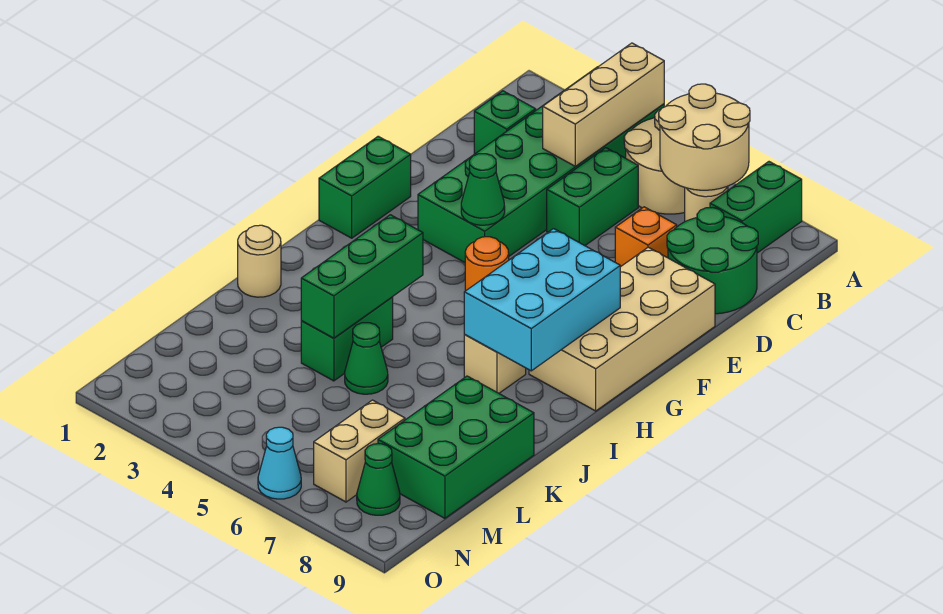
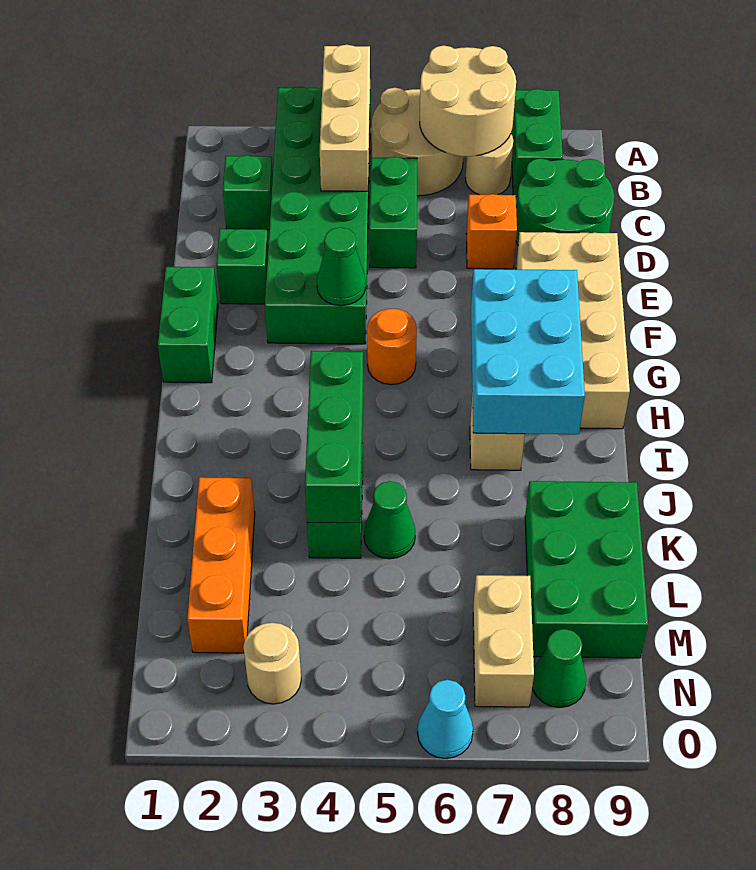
none -> green brick E2 level 1
tan round brick J1 level 1 -> tan round brick N3 level 1
none -> orange brick K2:M2 level 1

